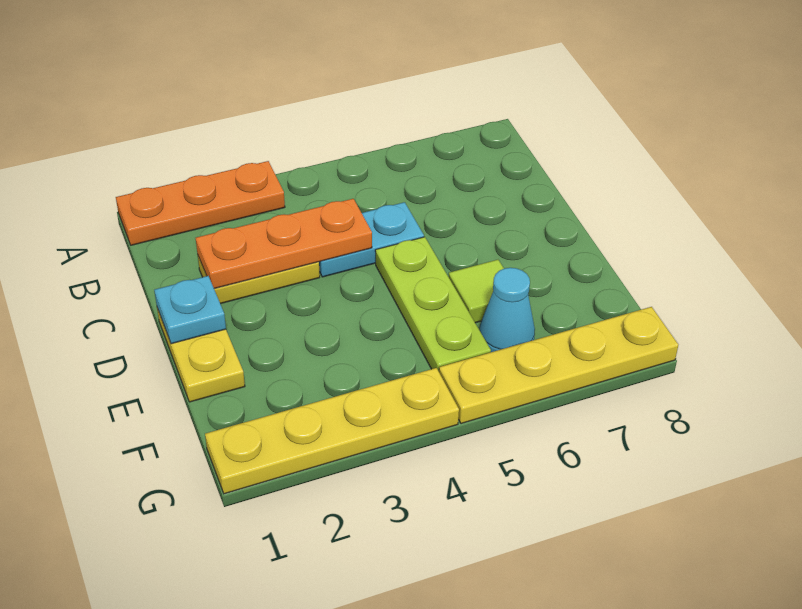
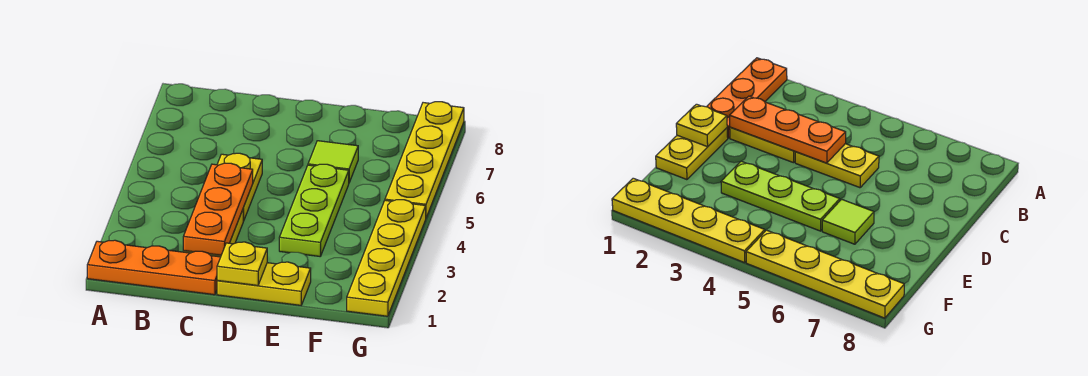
orange plate A1:A3 level 1 -> orange plate A1:C1 level 1
cyan plate C4:C5 level 1 -> yellow plate C4:C5 level 1
cyan plate D1 level 2 -> yellow plate D1 level 2
lime plate D5:F5 level 1 -> lime plate E3:E5 level 1
cyan cone F6 level 1 -> none

